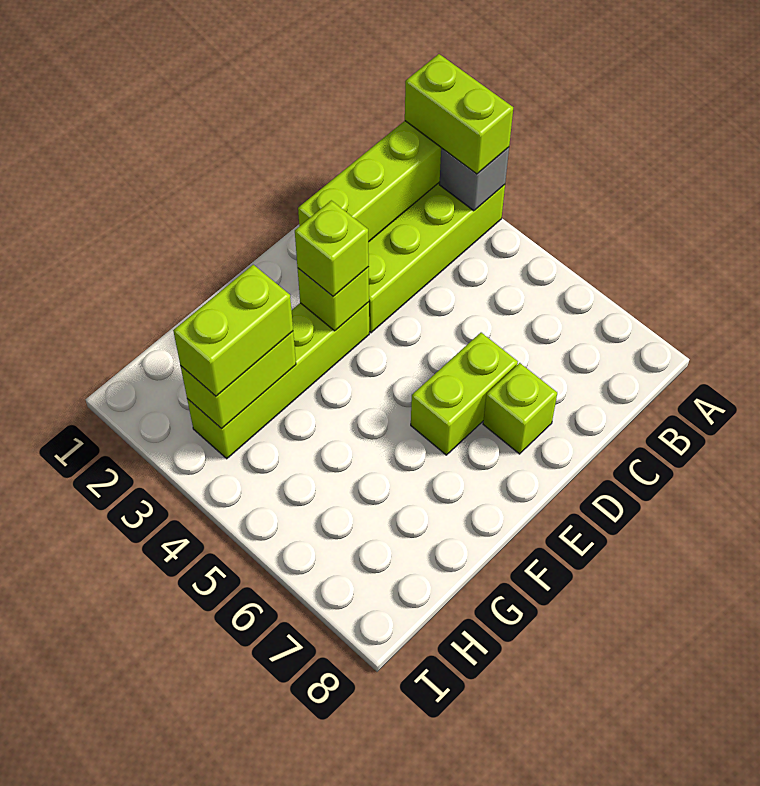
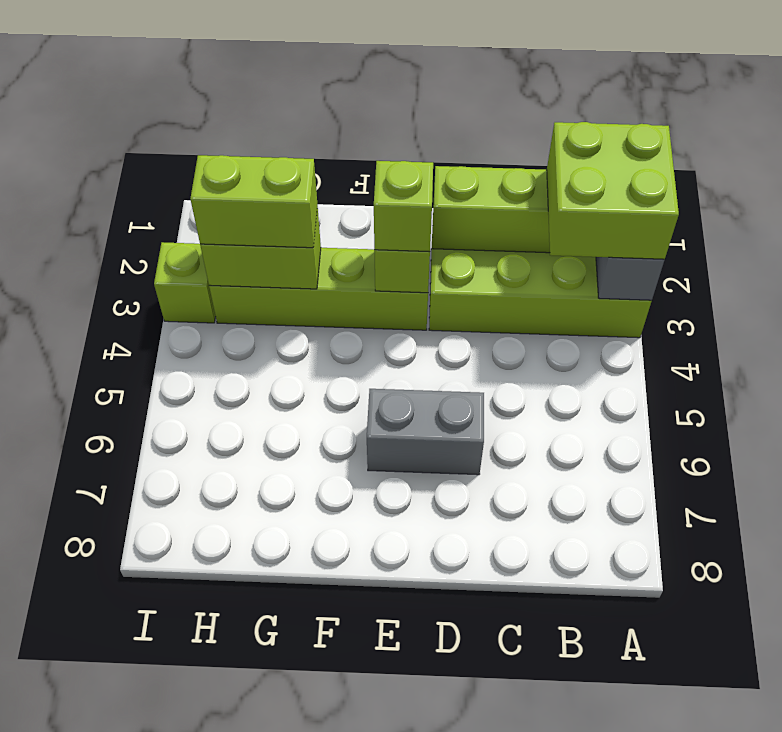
lime brick A2:A3 level 3 -> lime brick A2:B3 level 3
lime brick D6:E6 level 1 -> grey brick D6:E6 level 1
lime brick D7 level 1 -> lime brick I3 level 1

